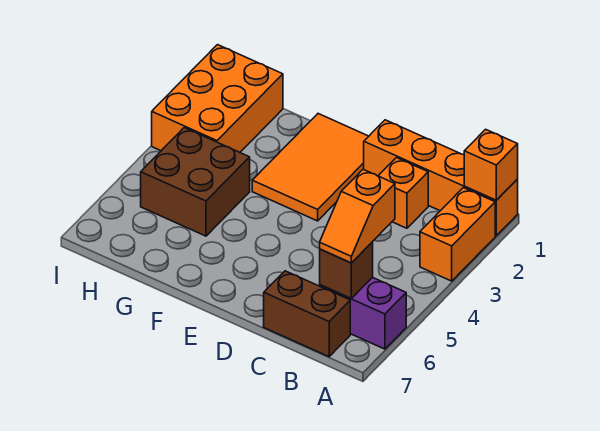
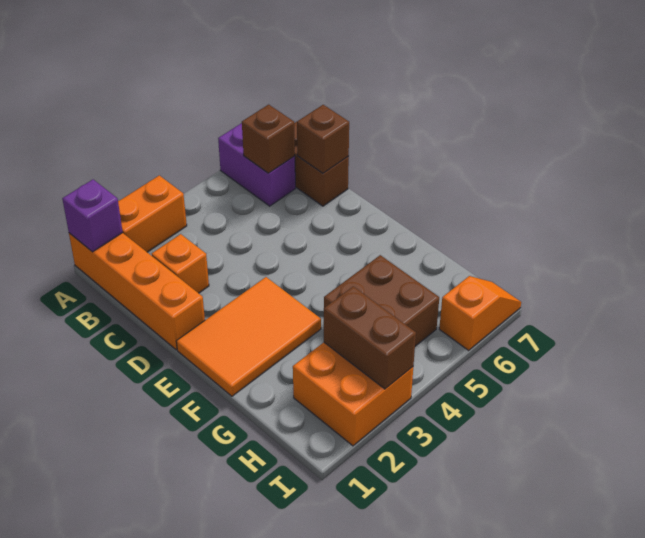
orange brick A1 level 2 -> purple brick A1 level 2
orange slope B5:B6 level 3 top 5 -> orange slope I6:I7 level 1 top 6
none -> brown brick C7 level 2
orange brick H1:I3 level 1 -> orange brick H2:I3 level 1
none -> brown brick H3:I3 level 2

